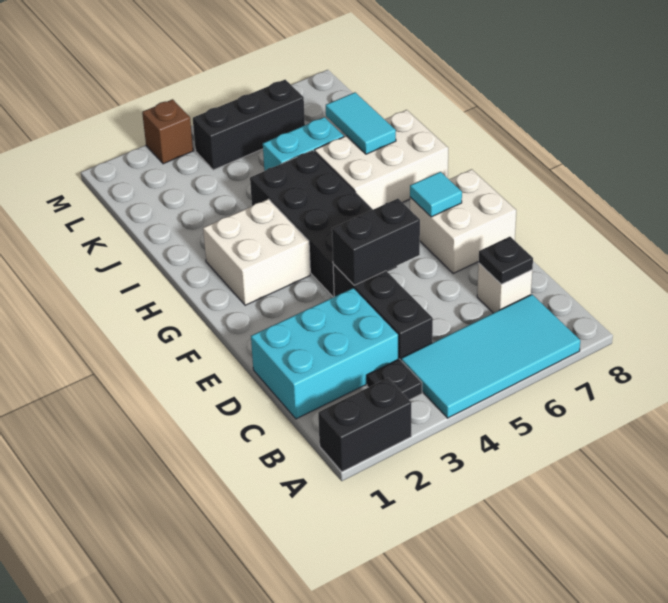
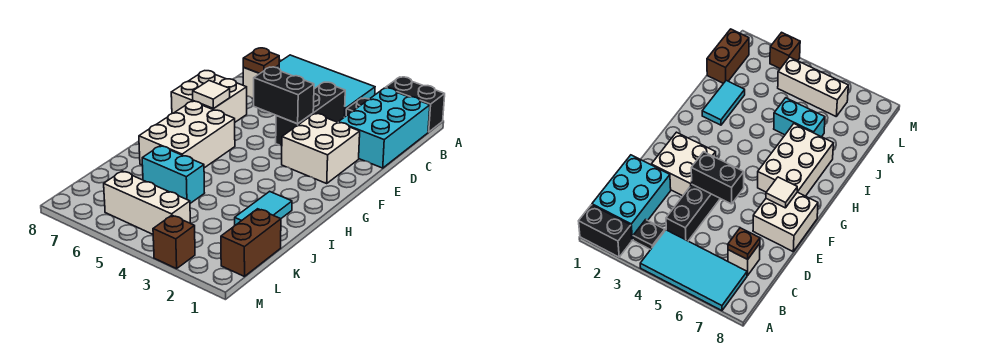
cyan brick C1:D3 level 1 -> cyan brick B1:D2 level 1
black plate C7 level 2 -> brown plate C7 level 2
black brick F4:I5 level 1 -> none
cyan tile F7 level 2 -> white tile F7 level 2
white brick G2:H3 level 1 -> white brick E2:F3 level 1
white brick H6:I8 level 1 -> white brick G6:I7 level 1
cyan tile I7:J7 level 2 -> cyan tile I2:J2 level 1
none -> brown brick K1:L1 level 1
black brick L4:L6 level 1 -> white brick L4:L6 level 1

